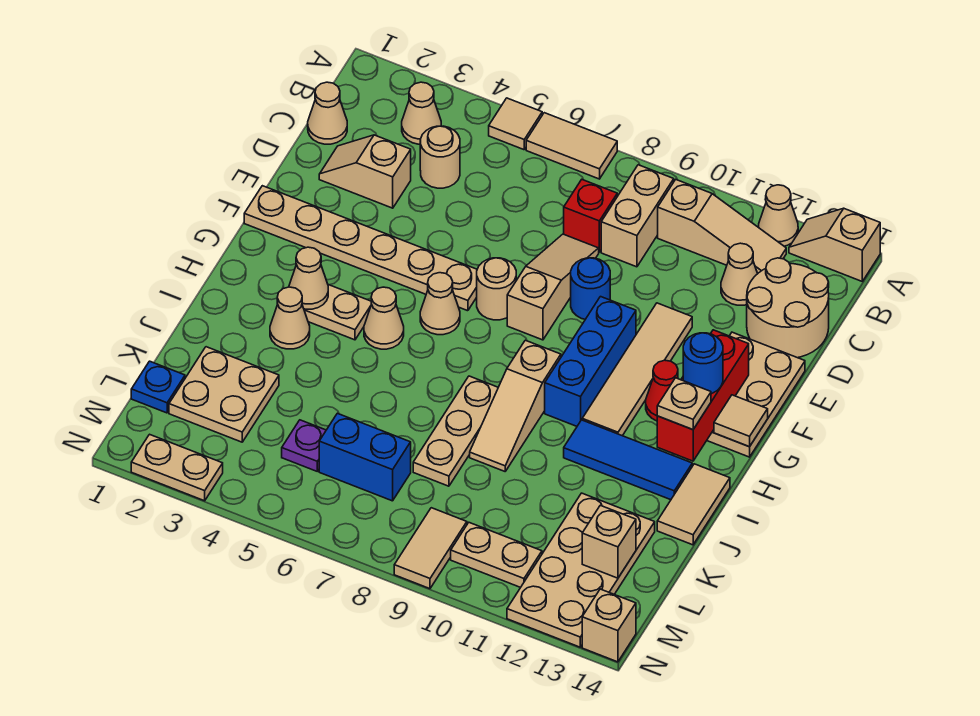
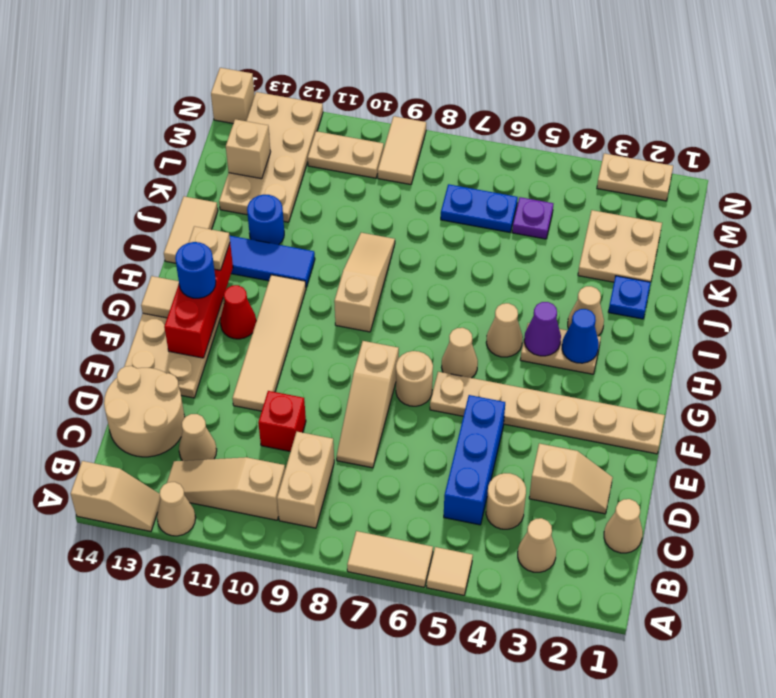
red brick C8 level 1 -> red brick D10 level 1
blue round brick E9 level 1 -> blue round brick J12 level 1
blue brick F10:H10 level 1 -> blue brick C5:E5 level 1
tan cone H3 level 2 -> blue cone H3 level 2
none -> purple cone H4 level 2
tan plate I8:K8 level 1 -> none
blue plate L1 level 1 -> blue plate J2 level 1
blue brick L6:L7 level 1 -> blue plate L6:L7 level 1

